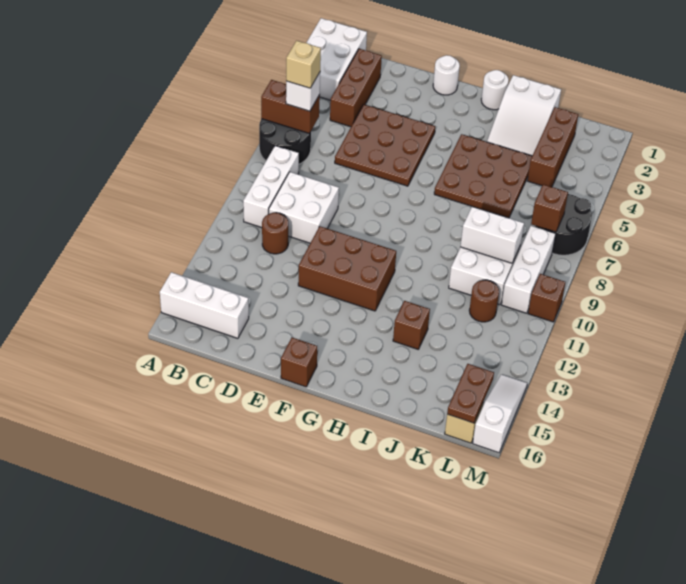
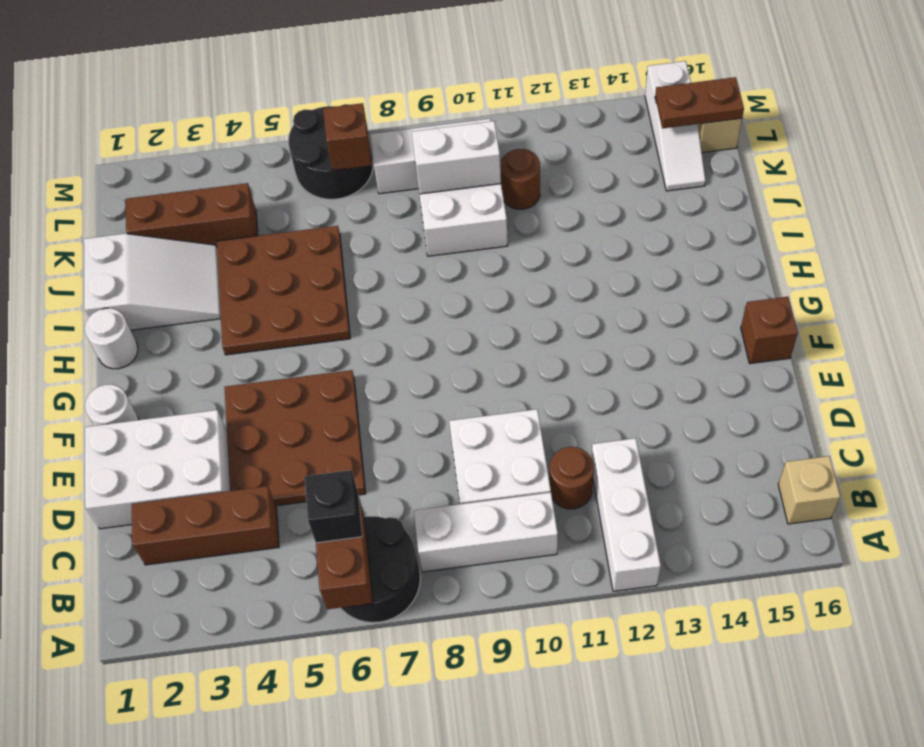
white brick A1:B3 level 1 -> white brick D1:E3 level 1
white brick A15:C15 level 1 -> white brick A12:C12 level 1
white brick B6 level 3 -> black brick B6 level 3
tan brick B6 level 4 -> tan brick B16 level 1
brown brick E11:G12 level 1 -> none
brown brick I13 level 1 -> none
white brick J9:K9 level 2 -> white brick K9:K10 level 2
brown brick M10 level 1 -> none
white slope M14:M16 level 1 top 16 -> white slope K15:M15 level 1 top M

